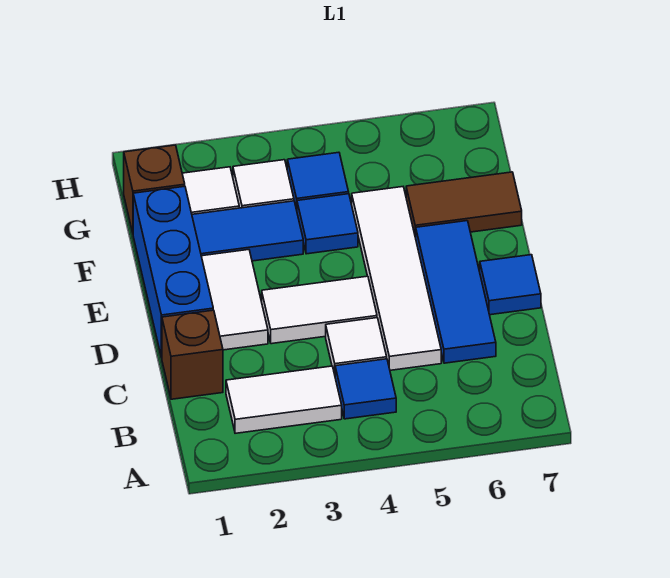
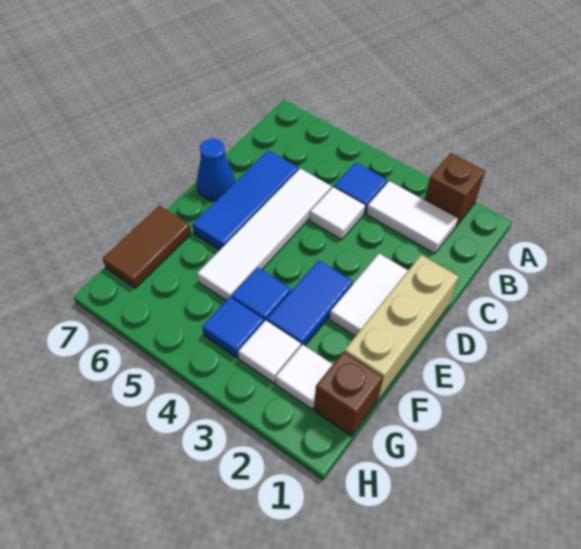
brown brick C1 level 1 -> brown brick A2 level 1
blue brick D1:F1 level 1 -> tan brick D1:F1 level 1
white tile D3:D4 level 1 -> none
blue tile D7 level 1 -> blue cone D7 level 1
blue tile F2:F3 level 1 -> blue tile E3:F3 level 1
brown tile F6:F7 level 1 -> brown tile F7:G7 level 1

